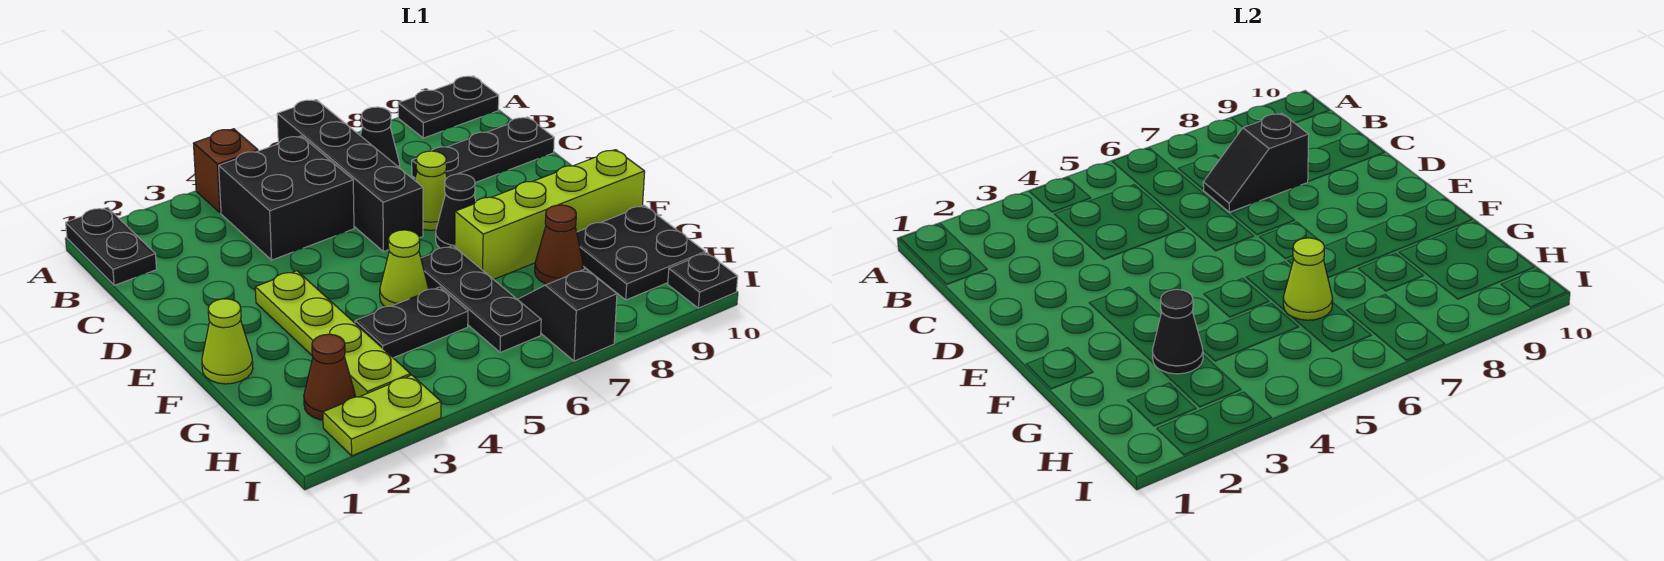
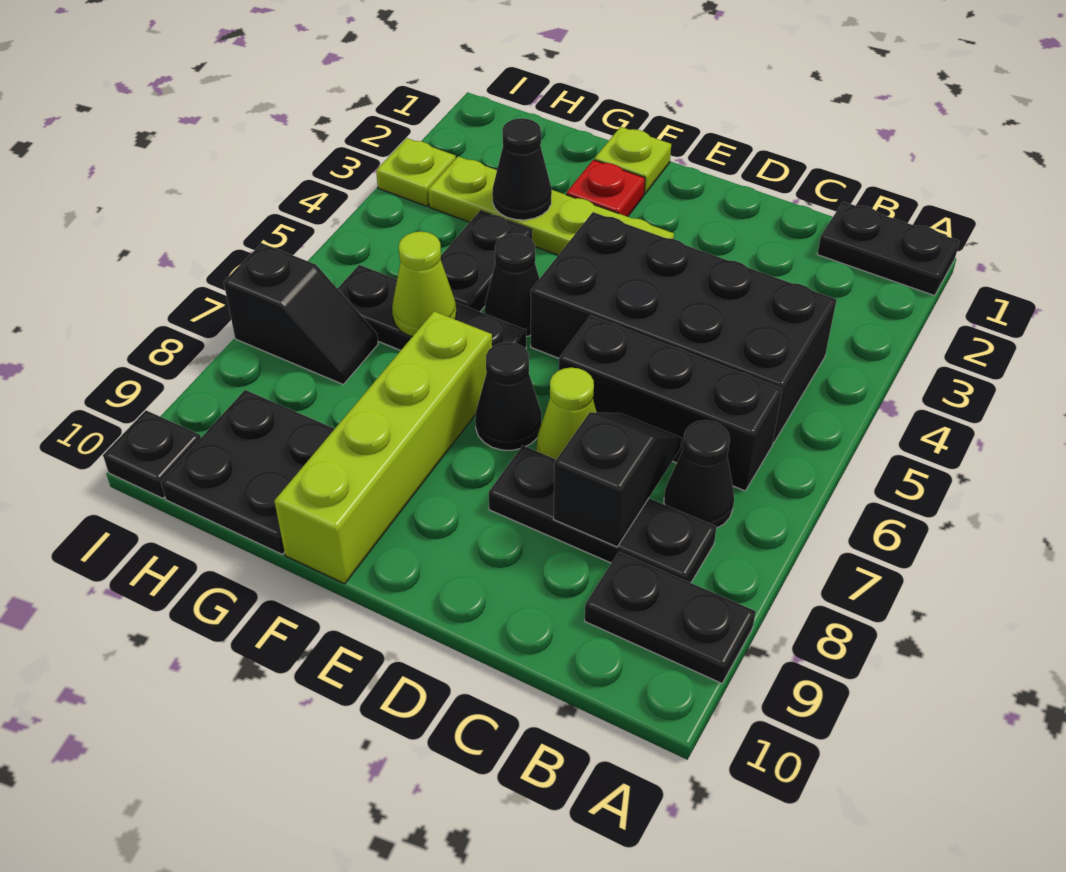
brown brick A4 level 1 -> none
black brick A6:D6 level 1 -> black brick B6:D6 level 1
black plate A9:A10 level 1 -> black plate A9:B9 level 1
black brick B4:C5 level 1 -> black brick B4:E5 level 1
black plate C8:C10 level 1 -> black plate B8:D8 level 1
lime cone F1 level 1 -> lime plate F1 level 1
none -> red plate F2 level 1
lime cone F5 level 1 -> black cone F5 level 1
brown cone G8 level 1 -> none
brown cone H2 level 1 -> none
lime plate I2:I3 level 1 -> lime plate I3 level 1

